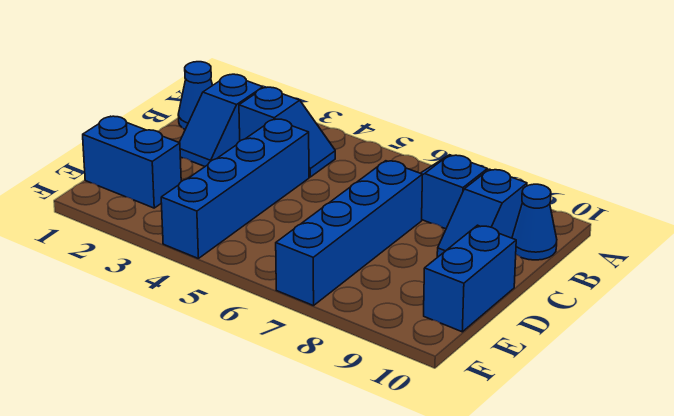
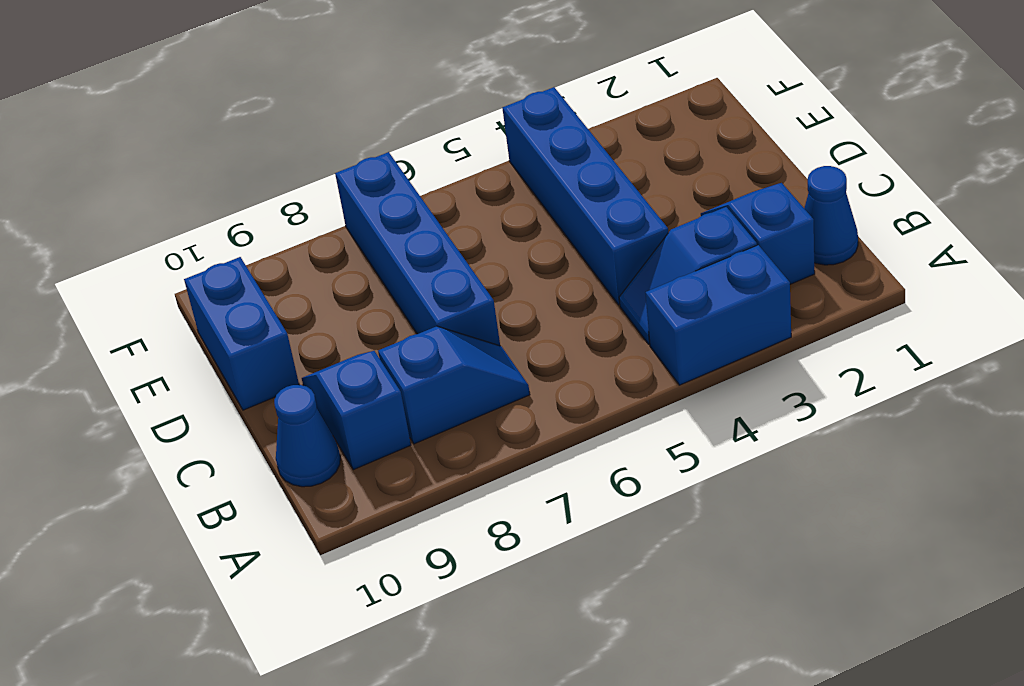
blue brick E1:E2 level 1 -> blue brick A3:A4 level 1

